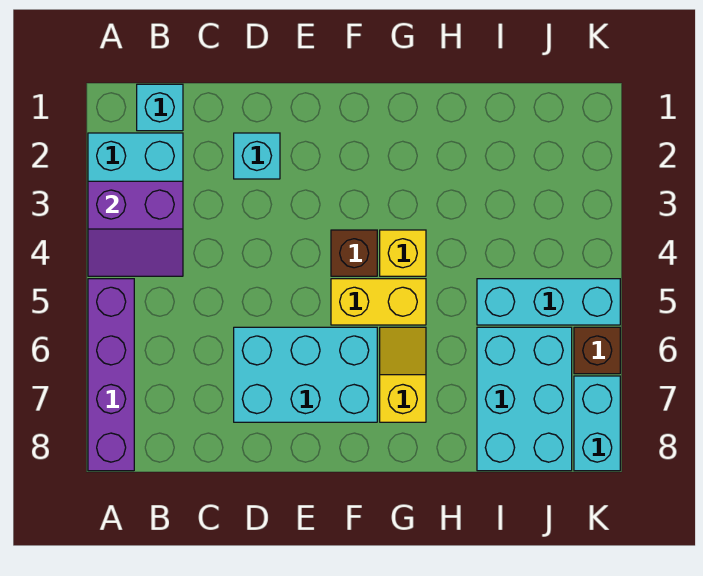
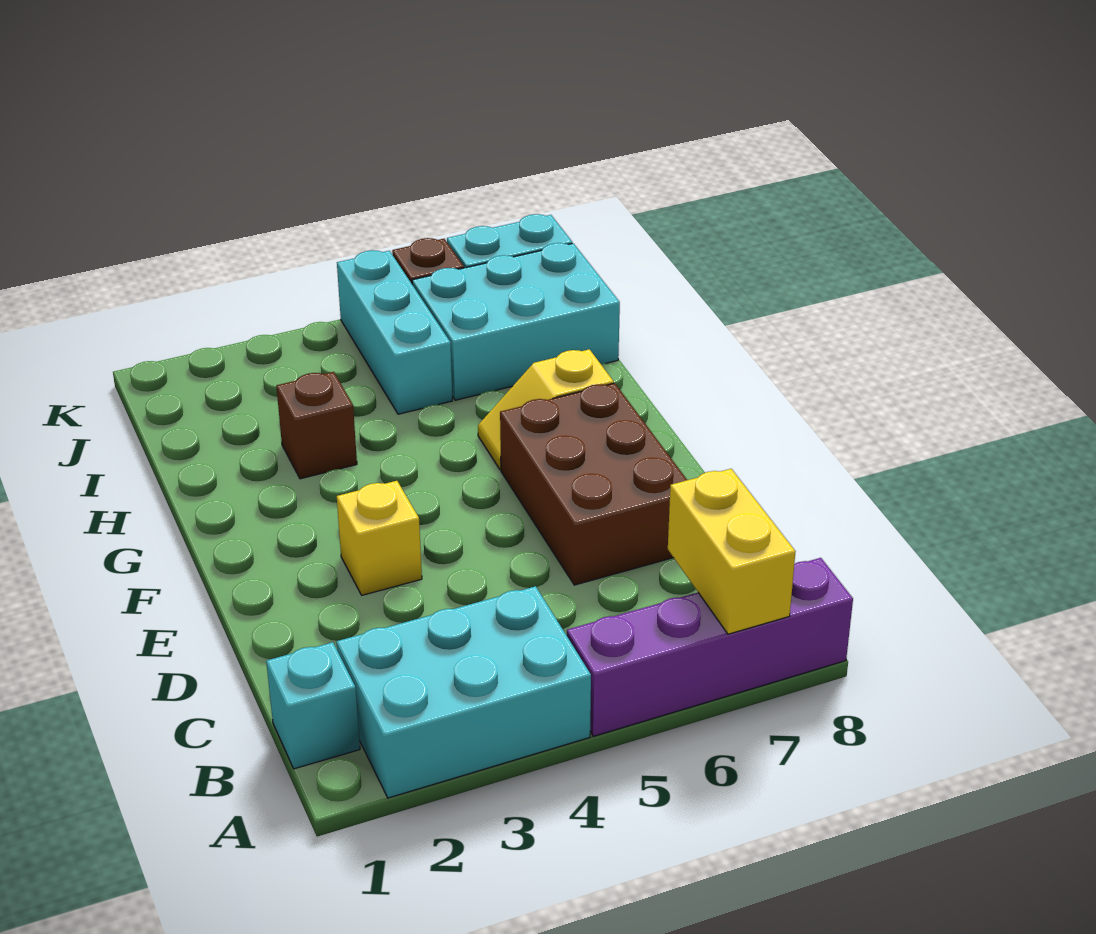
purple slope A3:B4 level 2 top 3 -> none
cyan brick D2 level 1 -> none
cyan brick D6:F7 level 1 -> brown brick D6:F7 level 1
brown brick F4 level 1 -> brown brick H3 level 1
yellow brick F5:G5 level 1 -> yellow brick A7:B7 level 2
yellow brick G4 level 1 -> yellow brick E3 level 1

